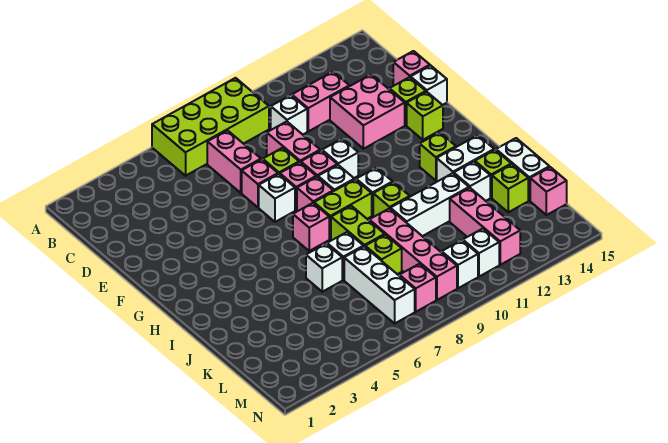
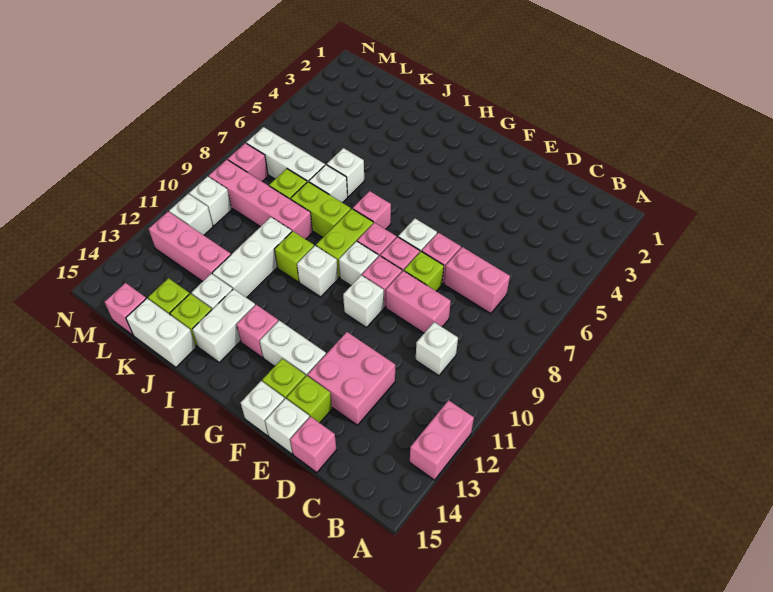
lime brick A6:B9 level 1 -> none
pink brick C11:C12 level 1 -> pink brick A12:A13 level 1
none -> white brick F13:G13 level 1
none -> white brick F15 level 1
lime brick H13 level 1 -> pink brick H13 level 1

